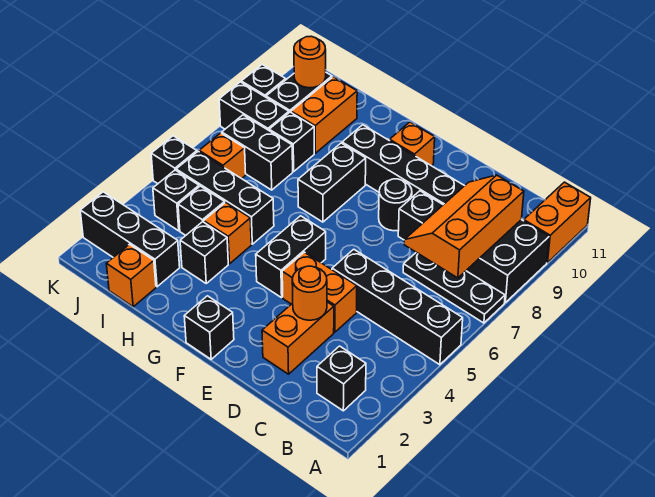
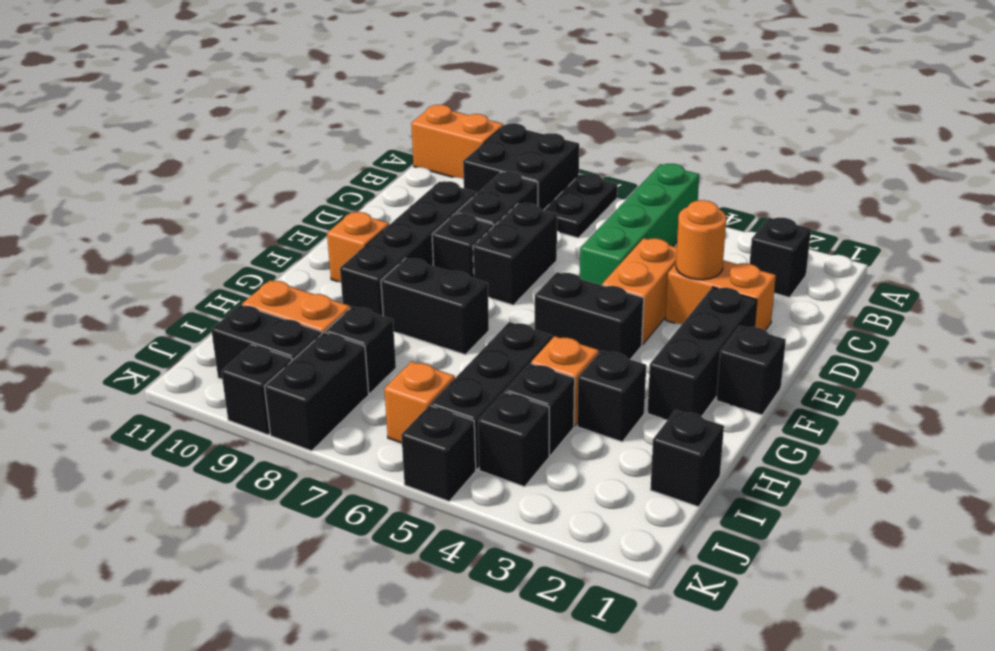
black brick A5:D5 level 1 -> green brick A5:D5 level 1
black plate A7:C7 level 1 -> black plate A7:B7 level 1
orange slope B7:C9 level 2 top B -> none
black round brick E8 level 1 -> black brick E8 level 1
orange brick I1 level 1 -> black brick I1 level 1
black brick I2:K2 level 1 -> black brick E2:G2 level 1
black brick I7:J7 level 1 -> black brick D7:E7 level 1
orange round brick J10 level 2 -> none

